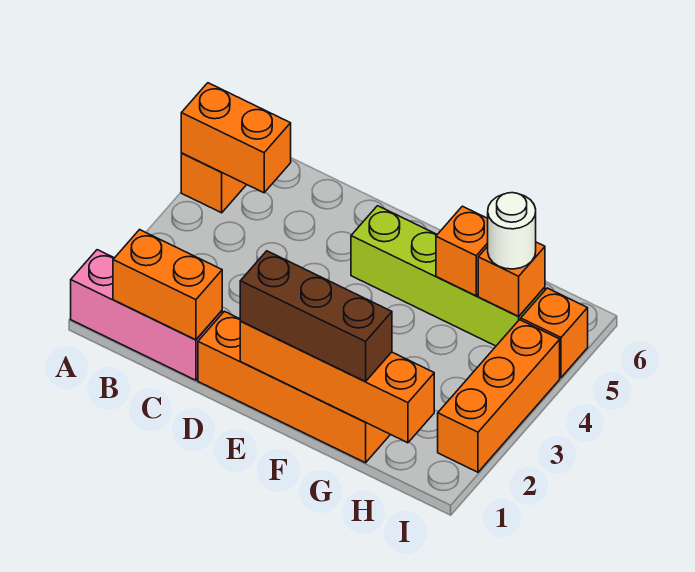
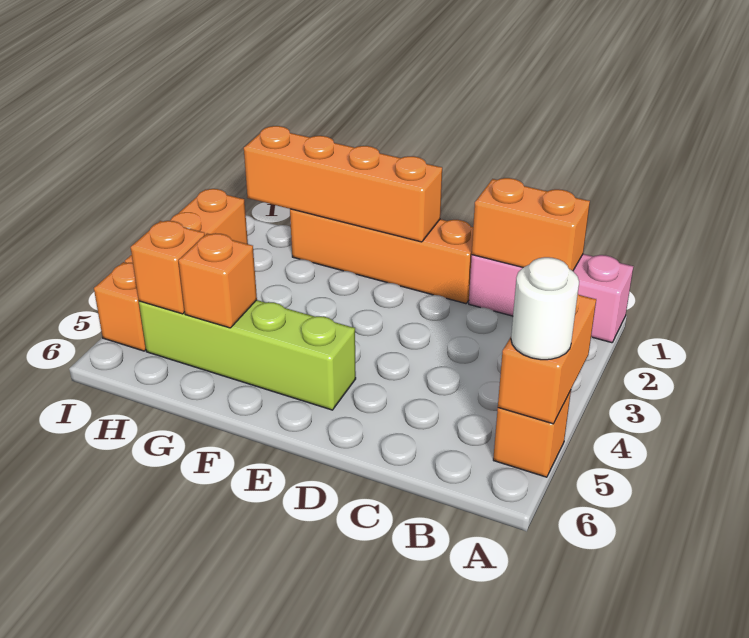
orange brick A5:B5 level 2 -> orange brick A4:A5 level 2
brown brick E1:G1 level 3 -> none
white round brick H5 level 3 -> white round brick A5 level 3

